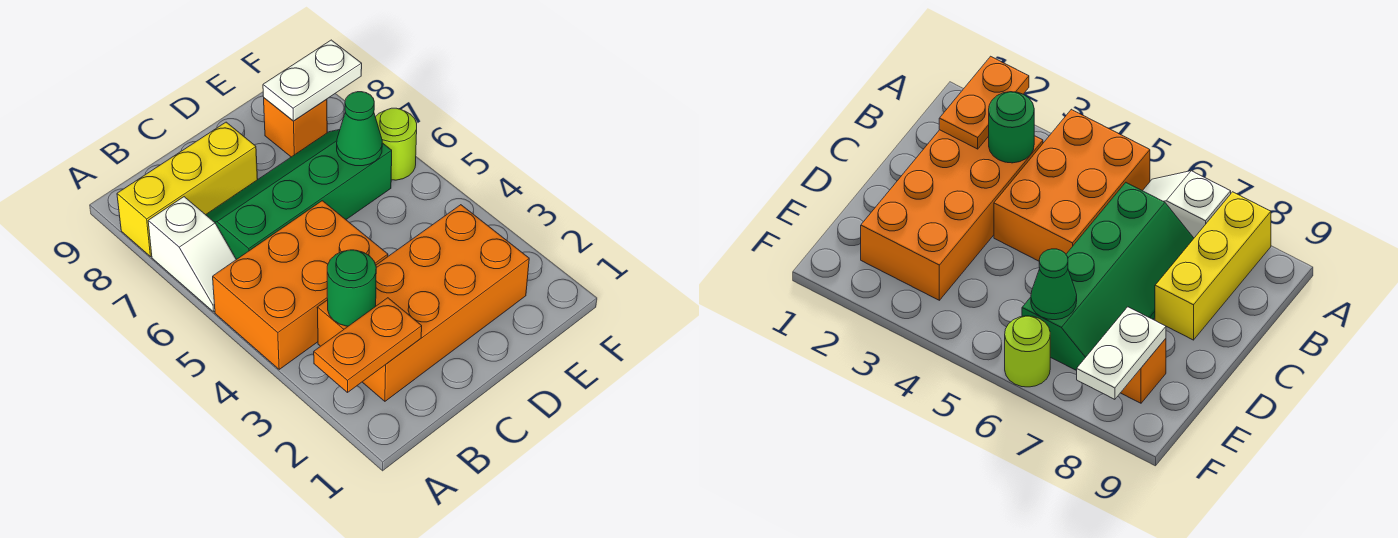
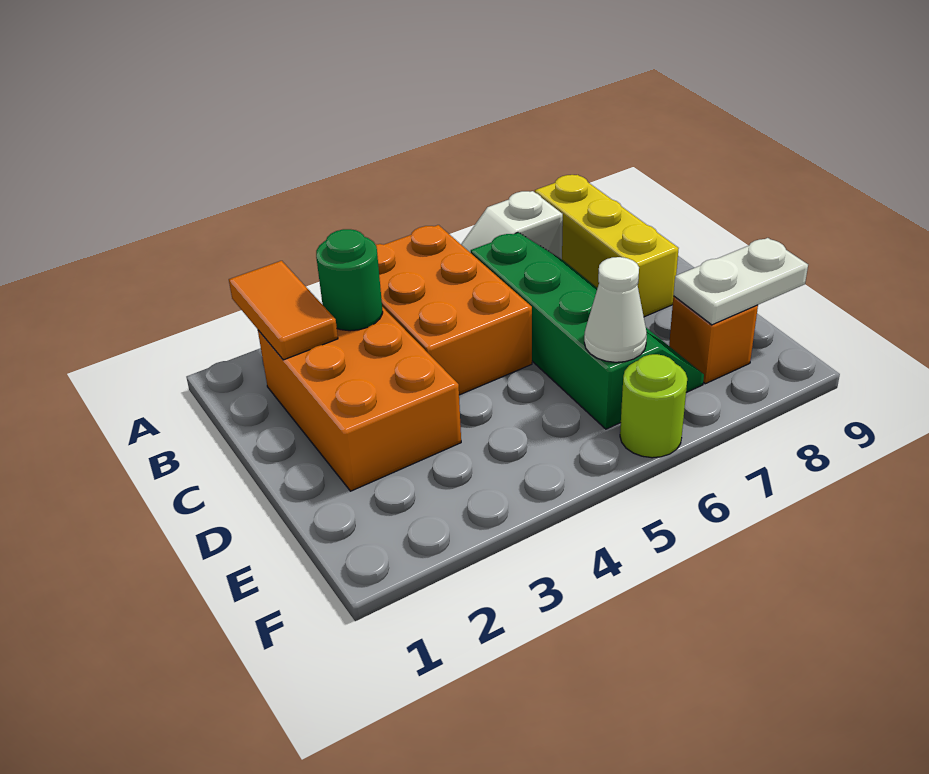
orange plate A2:B2 level 2 -> orange tile A2:B2 level 2
orange brick B2:E3 level 1 -> orange brick B2:D3 level 1
green cone E6 level 2 -> white cone E6 level 2
white plate E8:F8 level 2 -> white plate E8:E9 level 2

